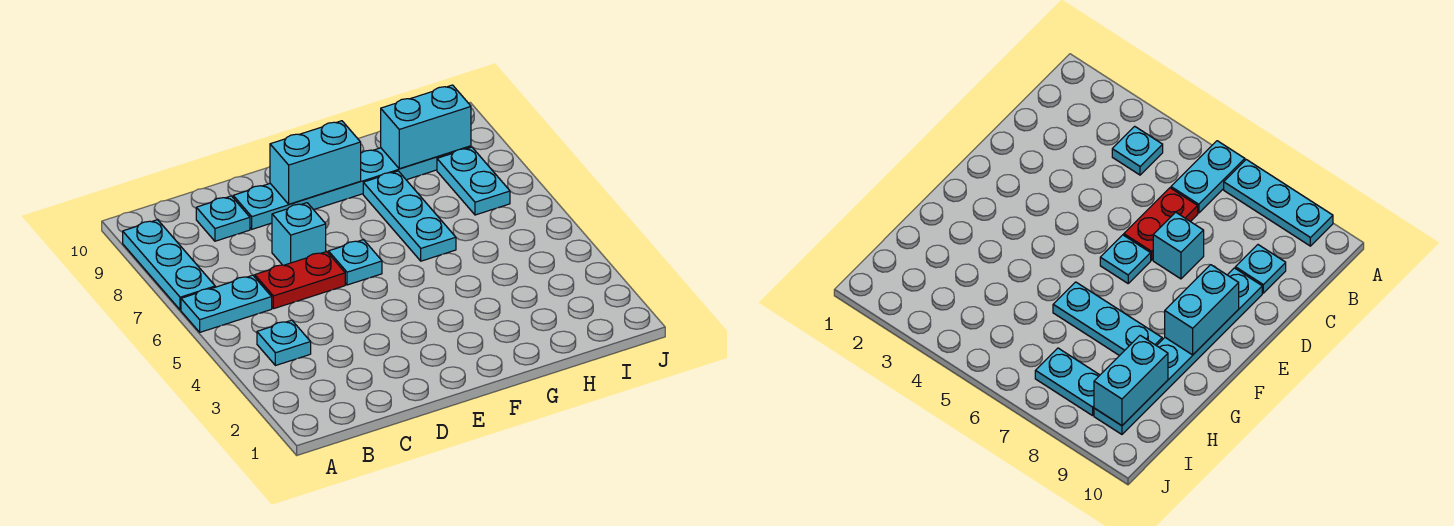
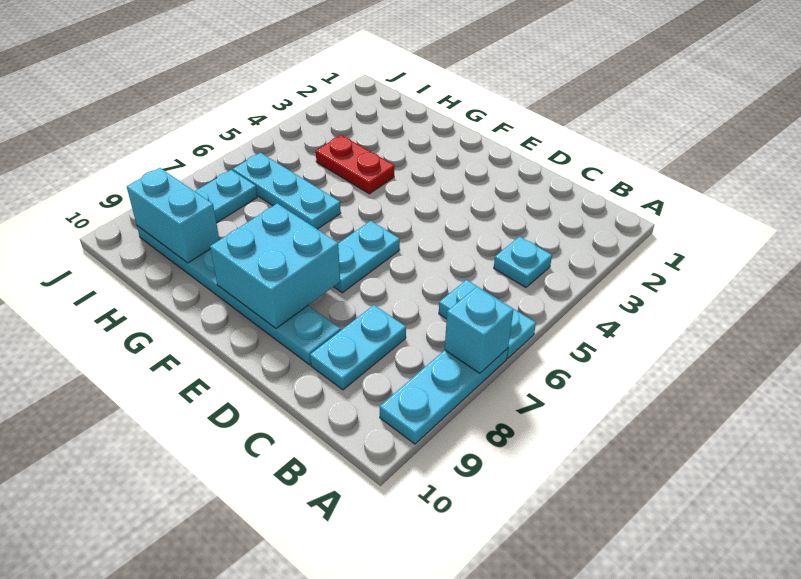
red plate C6:D6 level 1 -> red plate G4:H4 level 1
cyan plate C9 level 1 -> cyan plate C8:C9 level 1
cyan brick D7 level 1 -> cyan brick A7 level 2
cyan plate E6 level 1 -> cyan plate E6:E7 level 1
cyan brick E9:F9 level 2 -> cyan brick E8:F9 level 2
cyan plate G6:G8 level 1 -> cyan plate G6:I6 level 1

